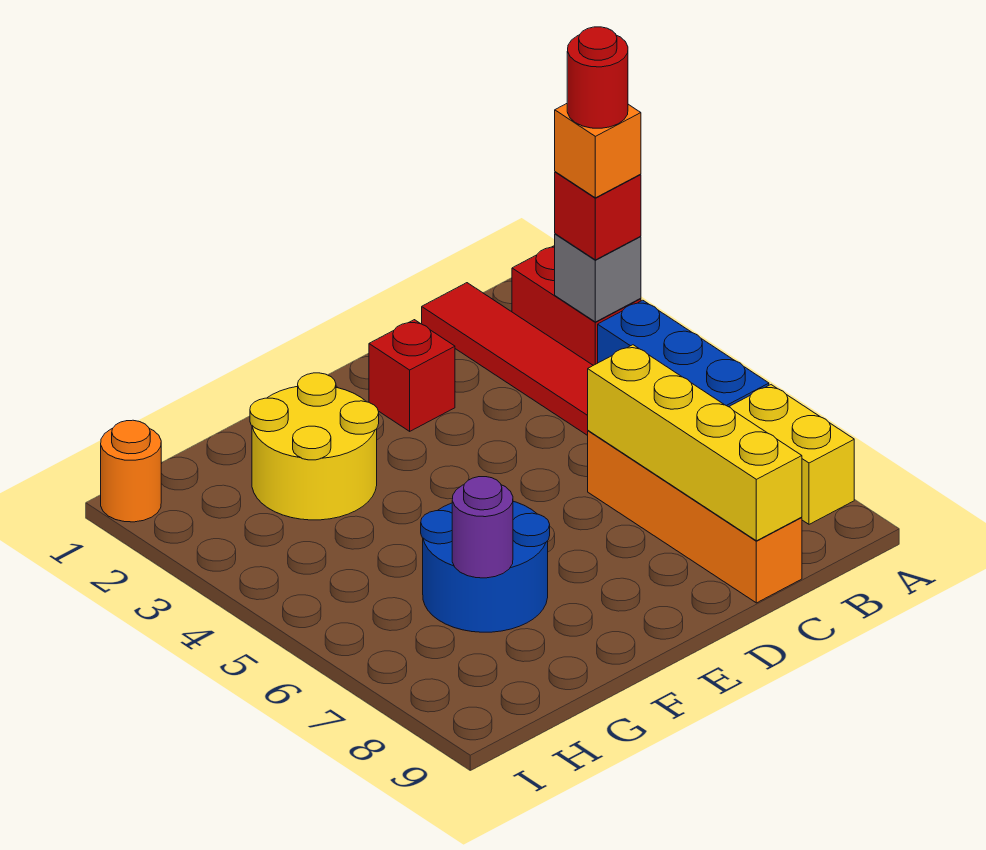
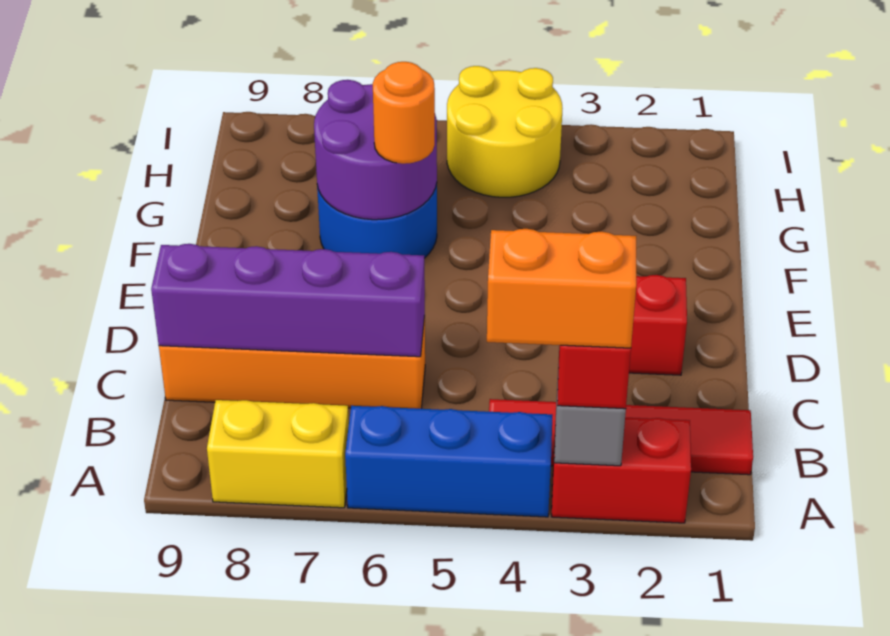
orange brick A3 level 4 -> orange brick A3:A4 level 4
red round brick A3 level 5 -> none
yellow brick C6:C9 level 2 -> purple brick C6:C9 level 2
yellow round brick F2:G3 level 1 -> yellow round brick H4:I5 level 1
purple round brick G7 level 2 -> purple round brick F6:G7 level 2
orange round brick I1 level 1 -> orange round brick F6 level 3

